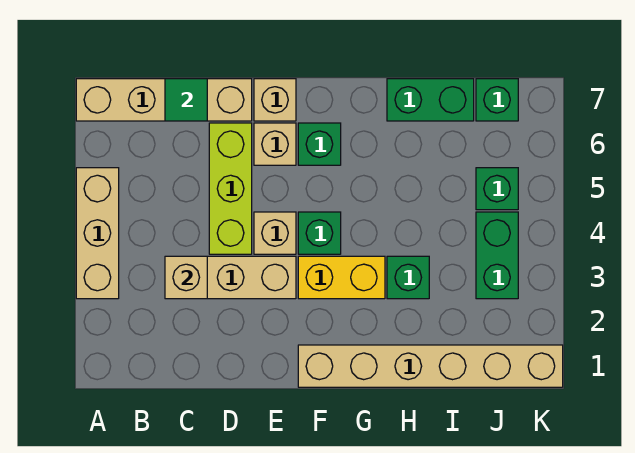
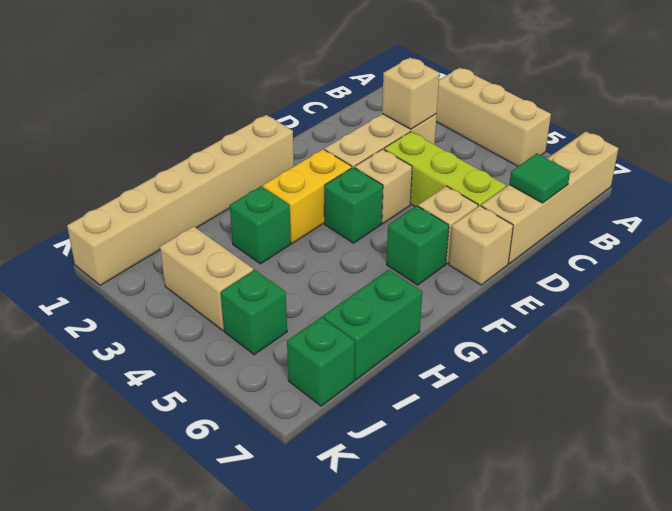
green brick J3:J4 level 1 -> tan brick J3:J4 level 1

